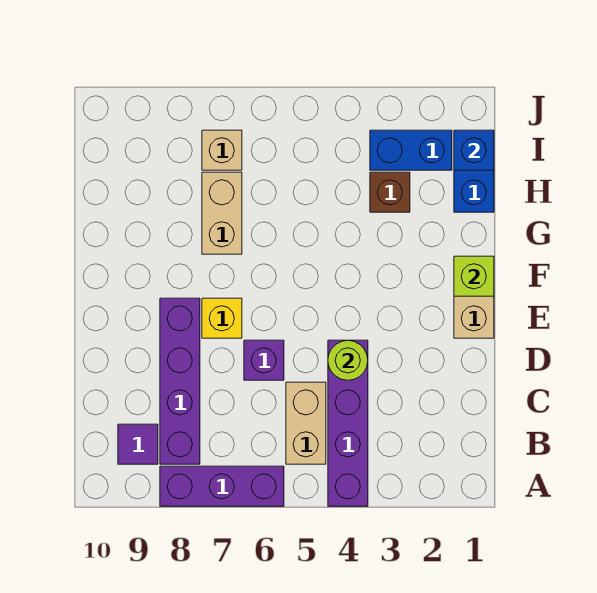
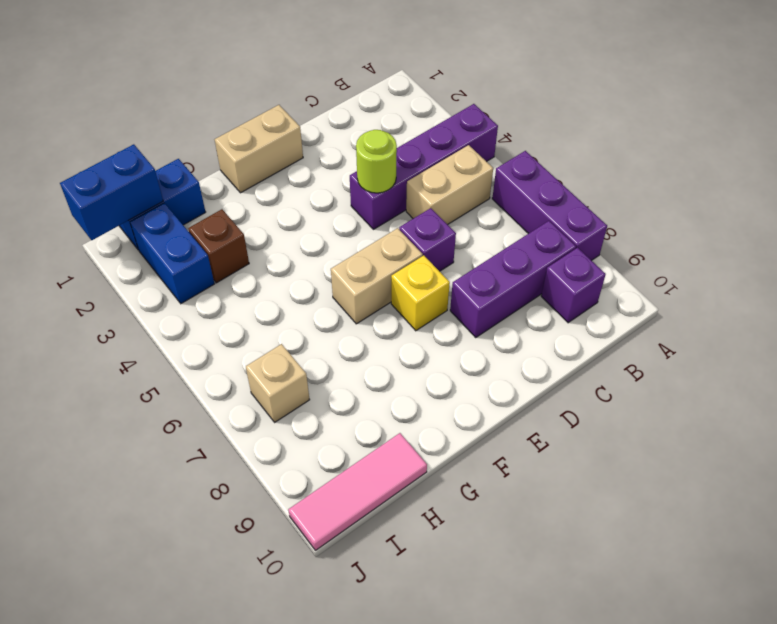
purple brick B8:E8 level 1 -> purple brick B8:D8 level 1
purple tile B9 level 1 -> purple brick B9 level 1
lime brick F1 level 2 -> none
tan brick G7:H7 level 1 -> tan brick E6:F6 level 1
none -> pink tile H10:J10 level 1
blue brick I1 level 2 -> blue brick I1:J1 level 2

